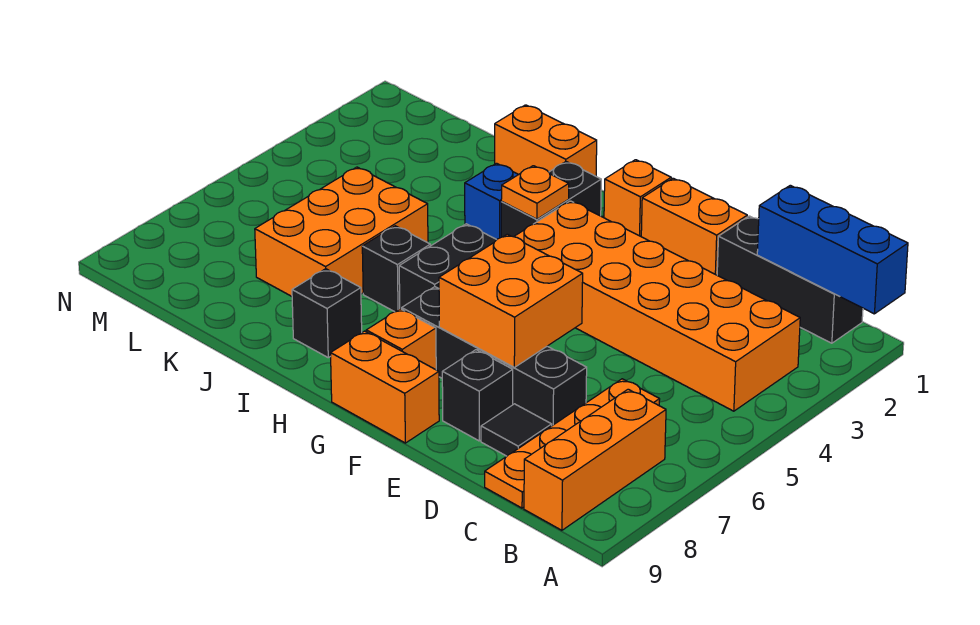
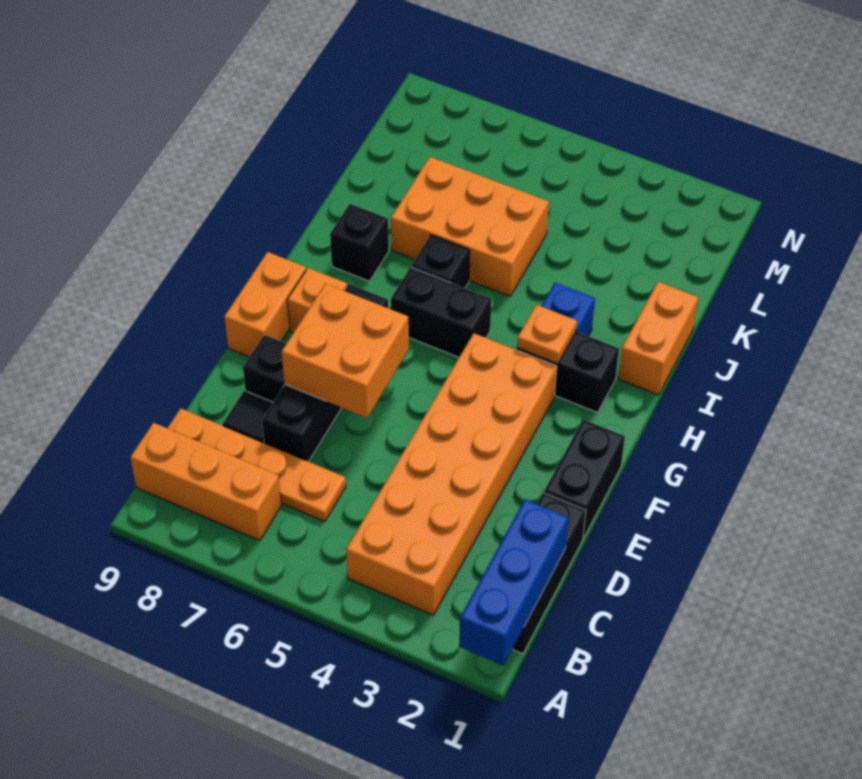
orange brick E1:F1 level 1 -> black brick E1:F1 level 1
orange brick G1 level 1 -> none

